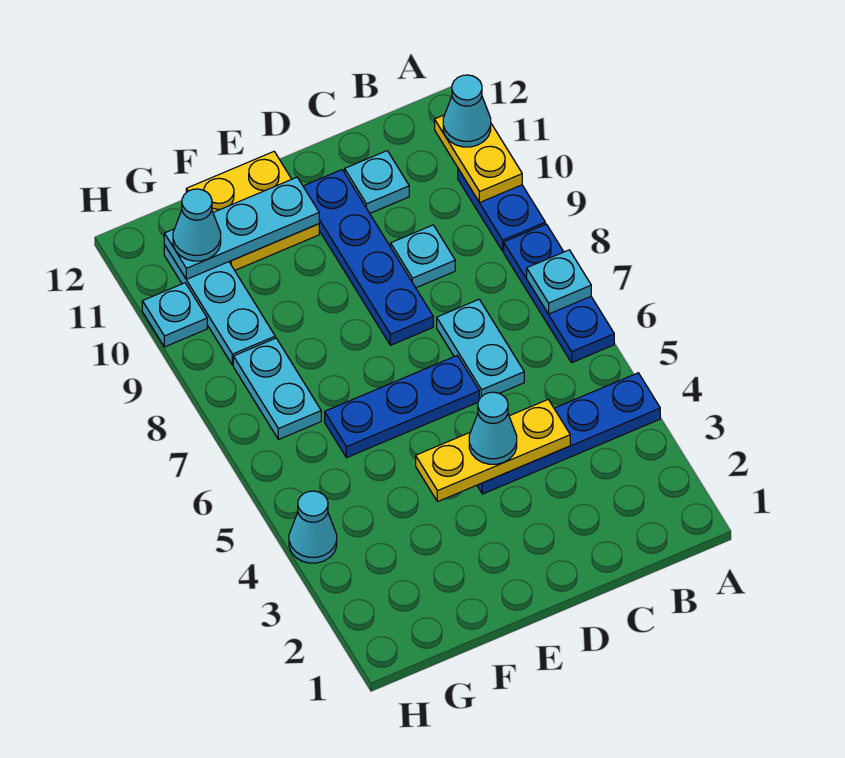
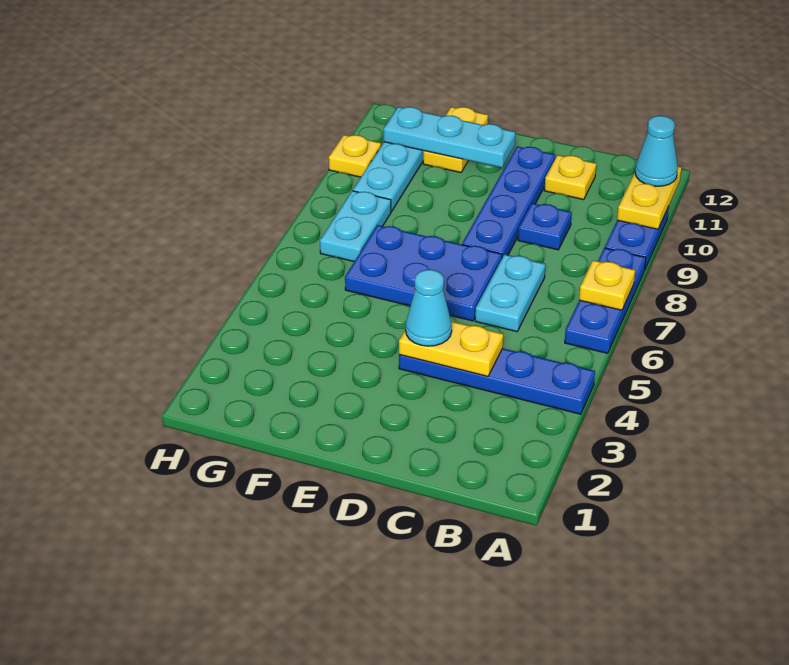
cyan plate A7 level 2 -> yellow plate A7 level 2
yellow plate C4:E4 level 2 -> yellow plate C4:D4 level 2
cyan plate C9 level 1 -> blue plate C9 level 1
cyan plate C11 level 1 -> yellow plate C11 level 1
blue plate D6:F6 level 1 -> blue plate D6:F7 level 1
yellow plate E11:F12 level 1 -> yellow plate F11:F12 level 1
cyan cone G11 level 3 -> none
cyan cone H4 level 1 -> none
cyan plate H10 level 1 -> yellow plate H10 level 1

